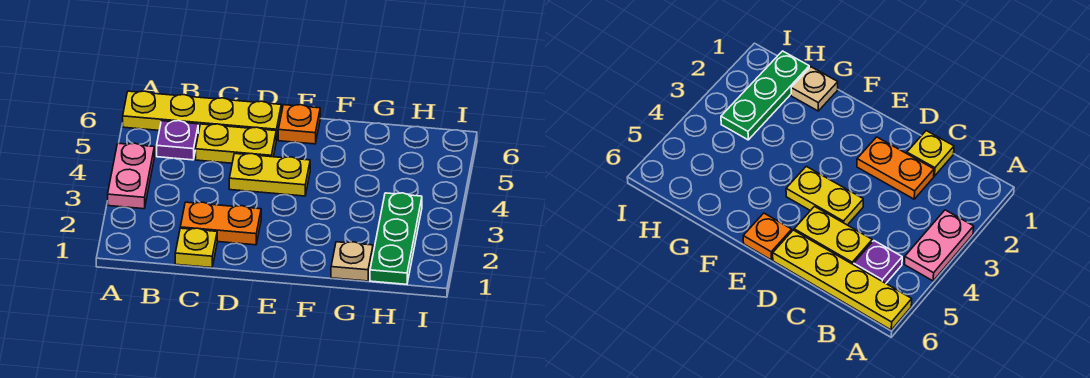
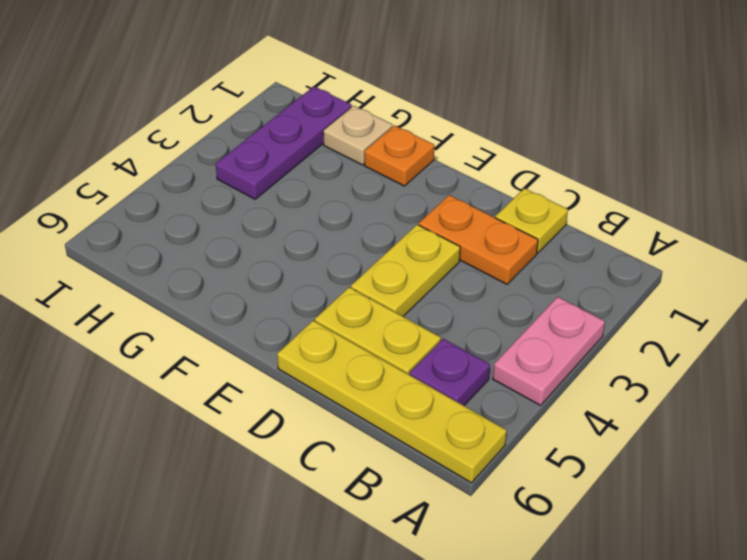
yellow plate D4:E4 level 1 -> yellow plate D3:D4 level 1
orange plate E6 level 1 -> orange plate F1 level 1
green plate H1:H3 level 1 -> purple plate H1:H3 level 1

